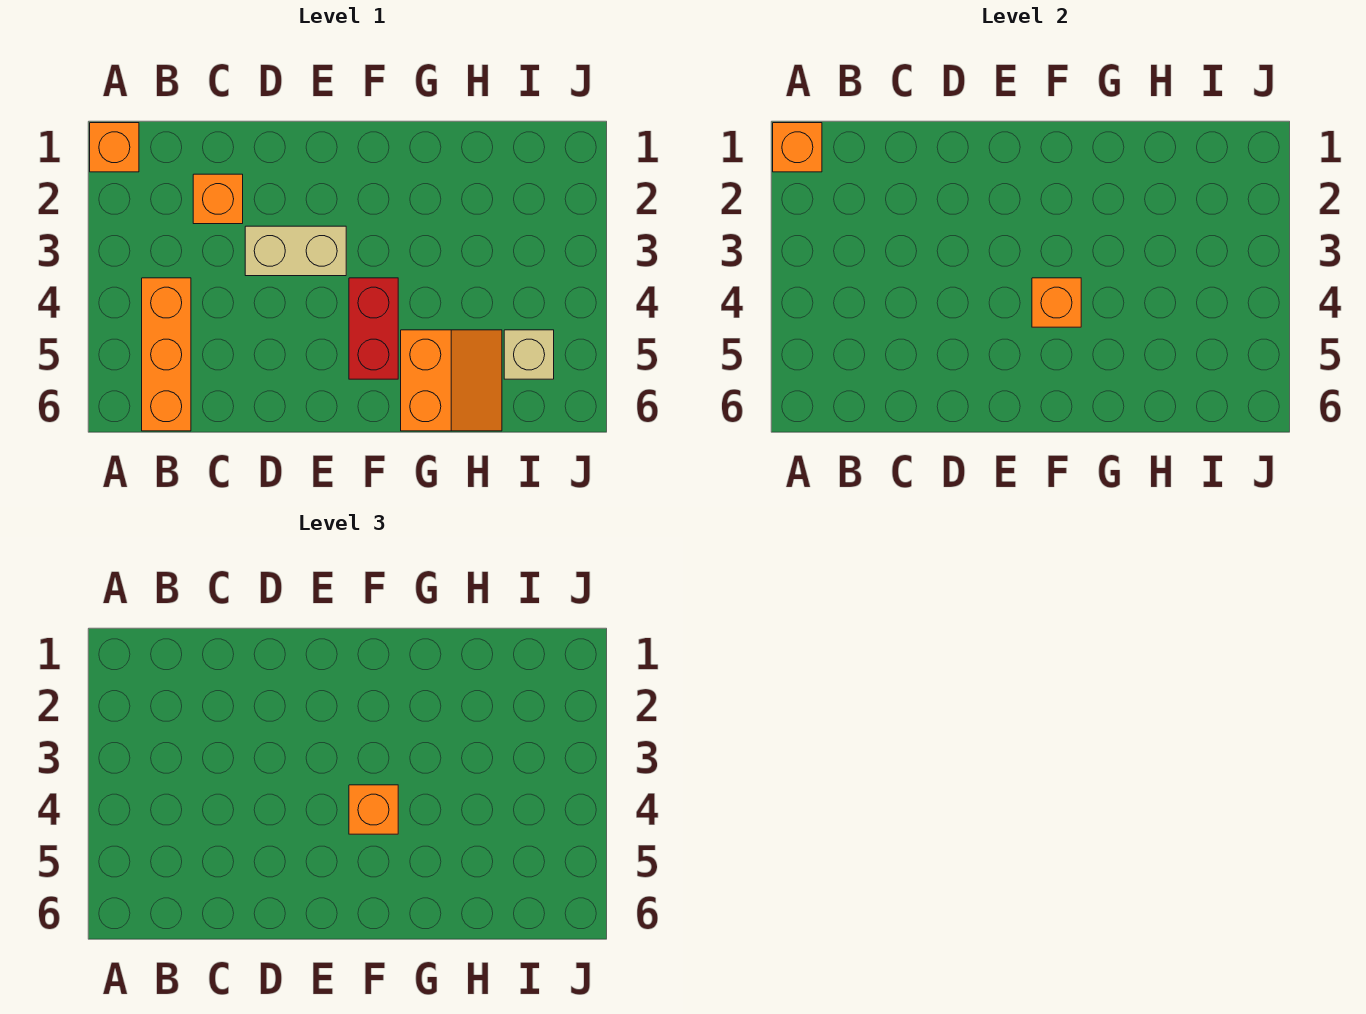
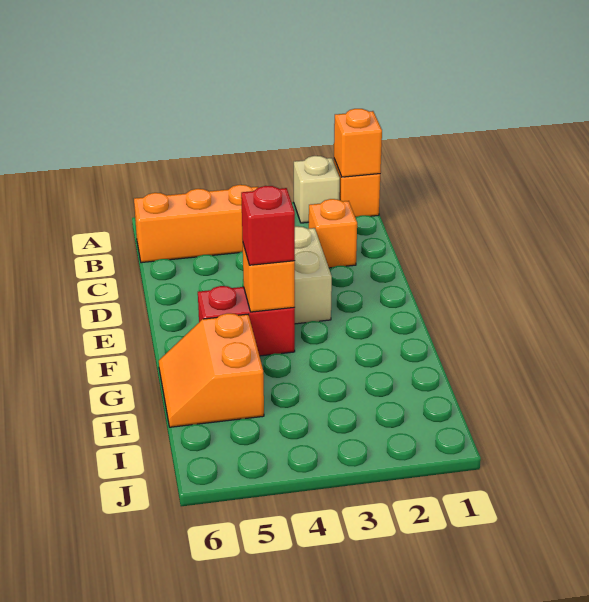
orange brick F4 level 3 -> red brick F4 level 3
orange slope G5:H6 level 1 top G -> orange slope G5:H6 level 1 top 5
tan brick I5 level 1 -> tan brick A2 level 1

